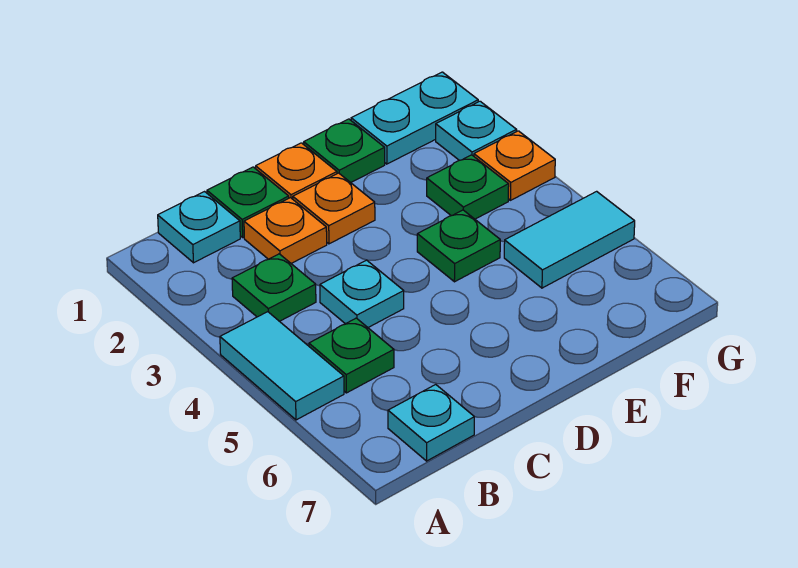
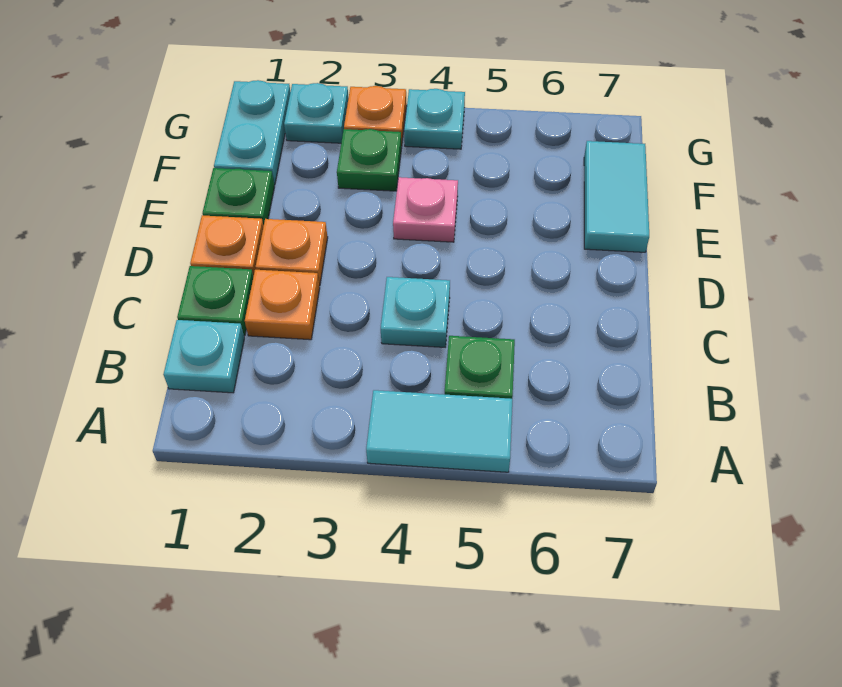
green plate B3 level 1 -> none
cyan plate B7 level 1 -> cyan plate G4 level 1
green plate E4 level 1 -> pink plate E4 level 1
cyan tile F5:G5 level 1 -> cyan tile E7:F7 level 1

